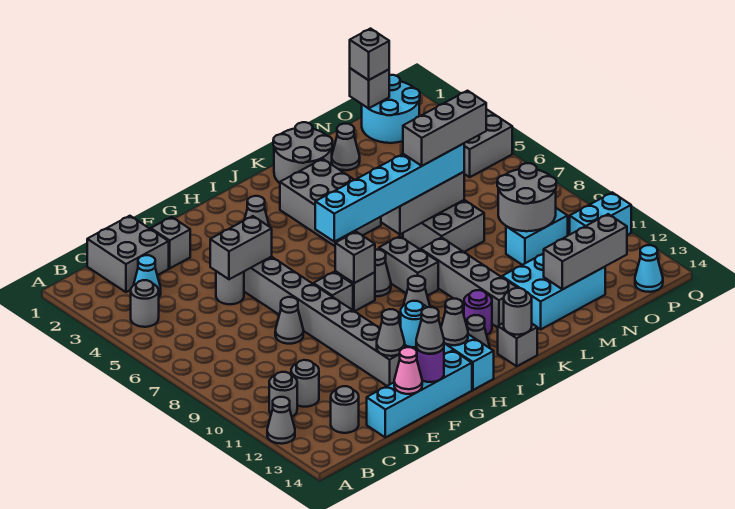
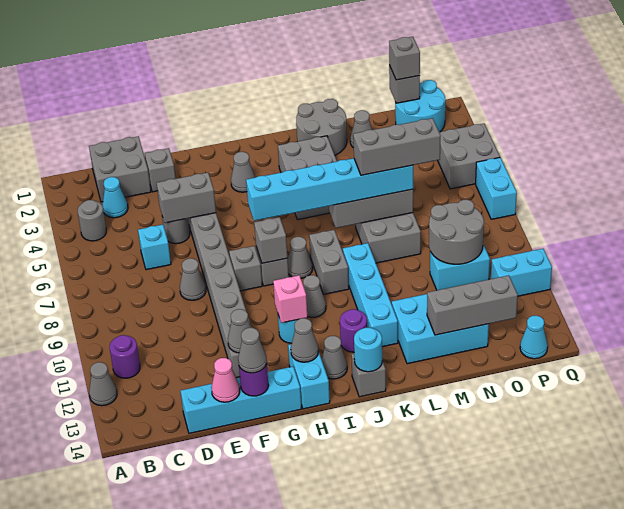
grey round brick B11 level 1 -> purple round brick B11 level 1
grey round brick C11 level 1 -> none
grey round brick C13 level 1 -> none
none -> cyan brick D6 level 1
none -> pink brick H11 level 2
grey round brick J14 level 2 -> cyan round brick J14 level 2
grey brick K9:K12 level 1 -> cyan brick K9:K12 level 1
none -> cyan brick Q6:Q7 level 1

